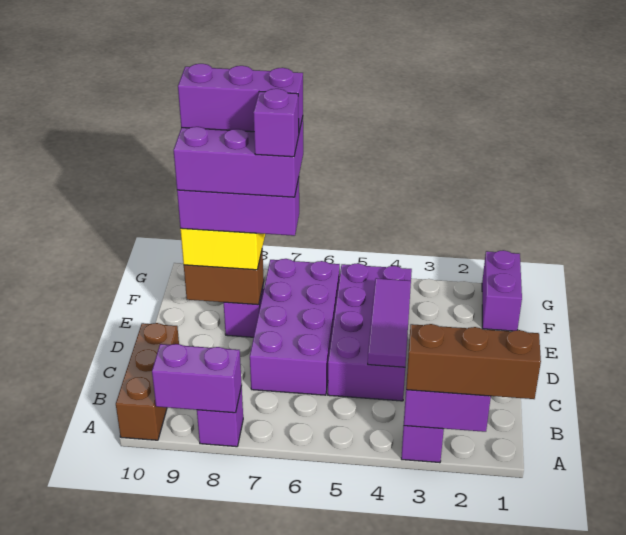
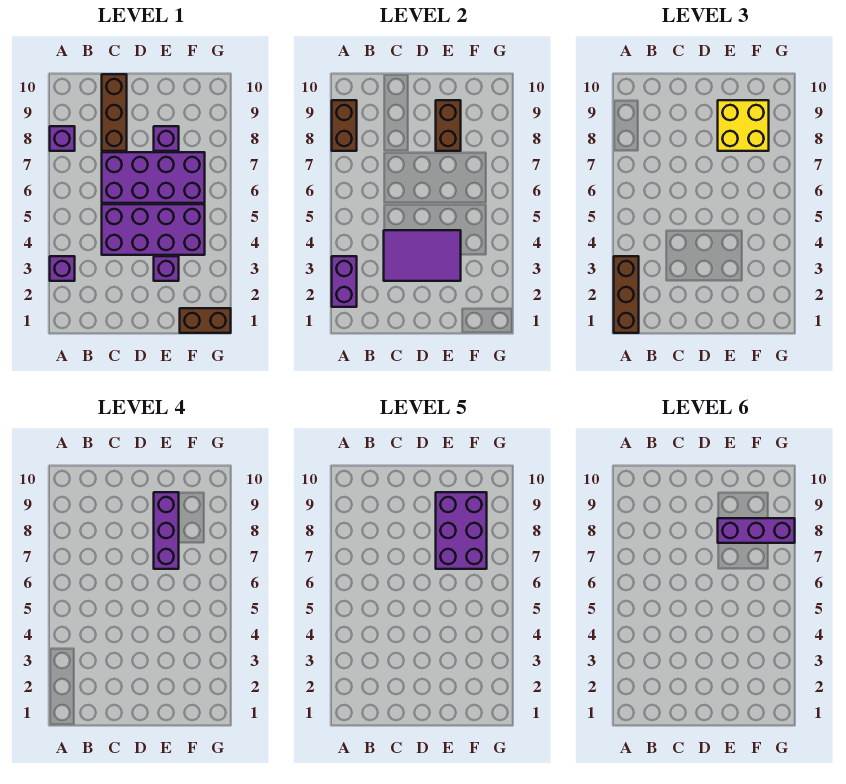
purple brick A8:A9 level 2 -> brown brick A8:A9 level 2
brown brick A10:C10 level 1 -> brown brick C8:C10 level 1
purple tile C4:E4 level 2 -> purple tile C3:E4 level 2
purple brick E7 level 6 -> purple brick E3 level 1
purple brick F1:G1 level 1 -> brown brick F1:G1 level 1
purple brick F7:F9 level 6 -> purple brick E8:G8 level 6

